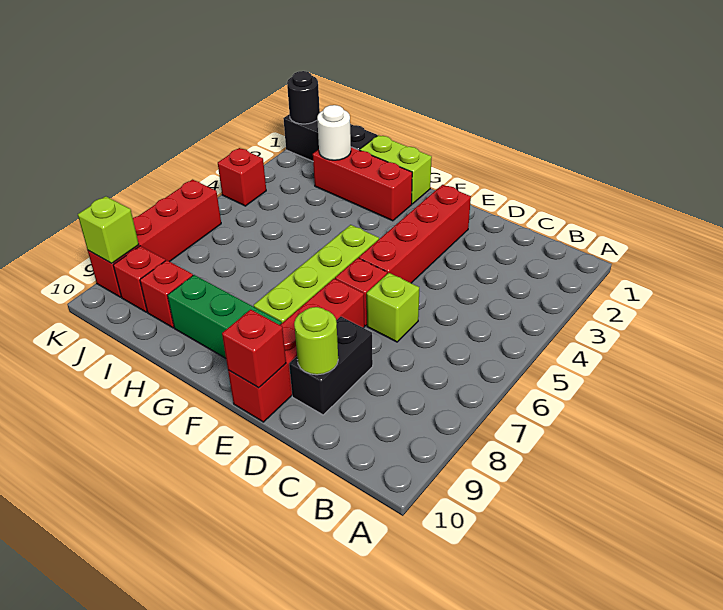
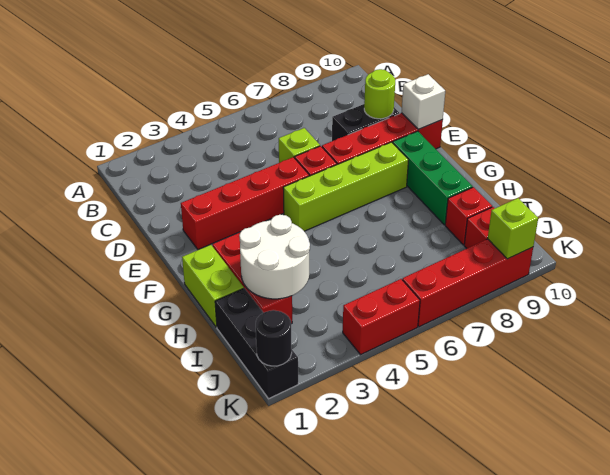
red brick E10 level 2 -> white brick E10 level 2
white round brick I2 level 2 -> white round brick H2:I3 level 2
red brick K4 level 1 -> red brick K4:K5 level 1

